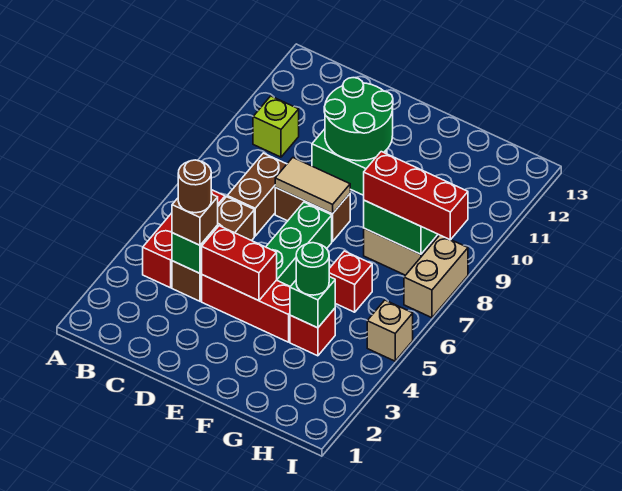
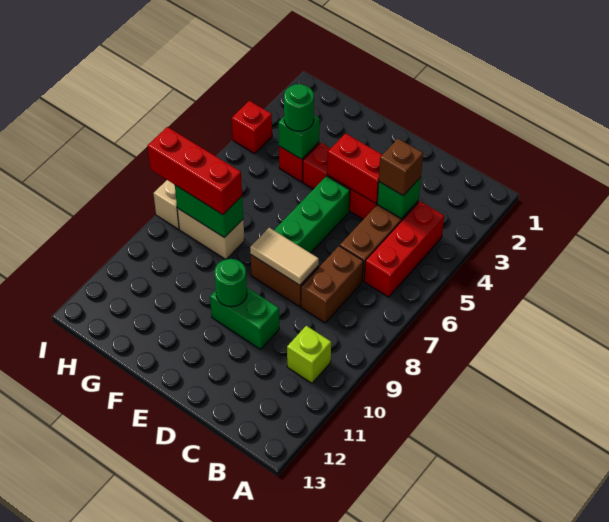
brown round brick C4 level 4 -> none
green round brick D10:E11 level 2 -> green round brick E10 level 2
red brick G6 level 1 -> red brick I4 level 1
tan brick I5 level 1 -> none

